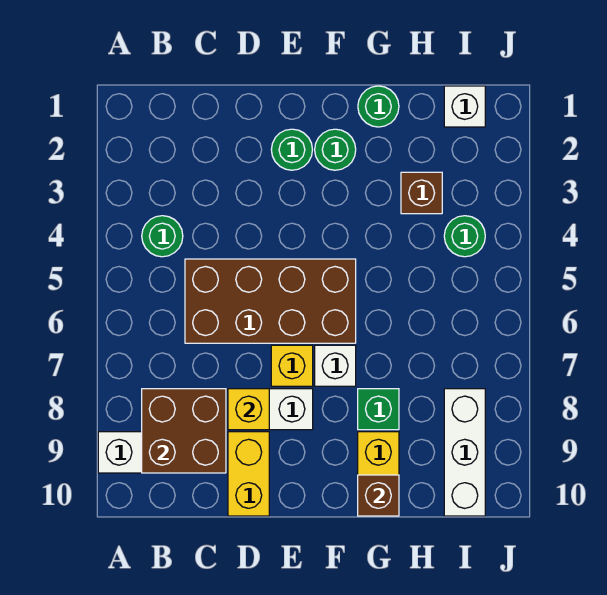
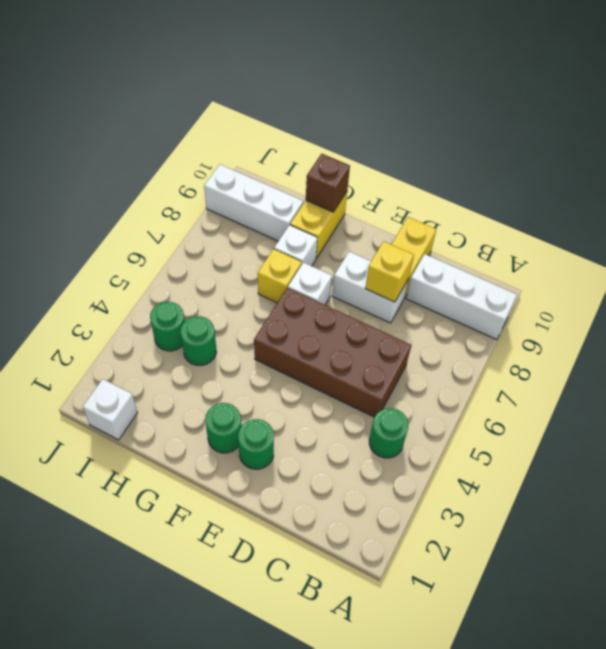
brown brick B8:C9 level 2 -> none
yellow brick E7 level 1 -> yellow brick G7 level 1
green round brick G1 level 1 -> green round brick H4 level 1
green brick G8 level 1 -> white brick G8 level 1
brown brick H3 level 1 -> none
white brick I8:I10 level 1 -> white brick H9:J9 level 1

